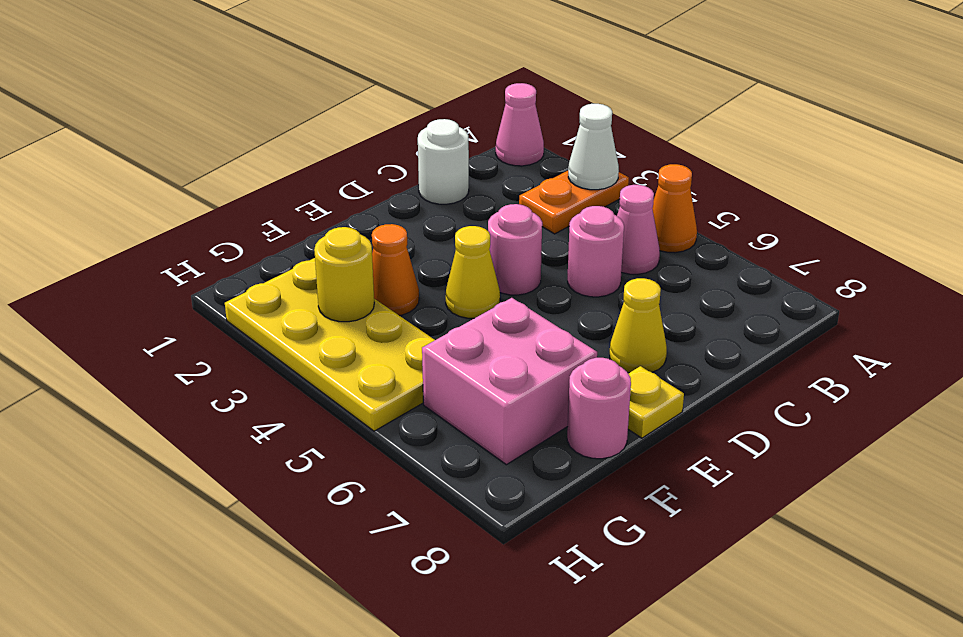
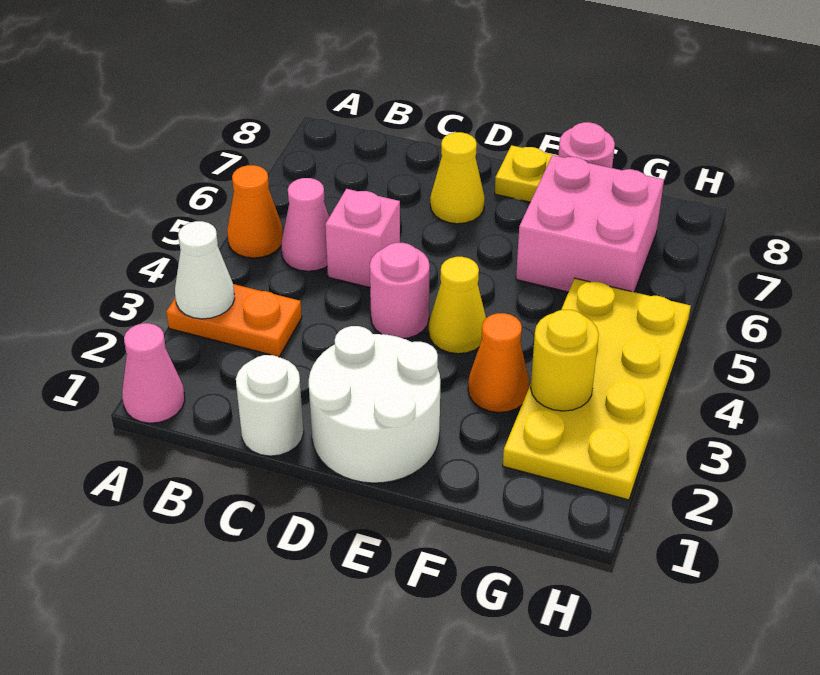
pink round brick C5 level 1 -> pink brick C5 level 1
none -> white round brick D1:E2 level 1

